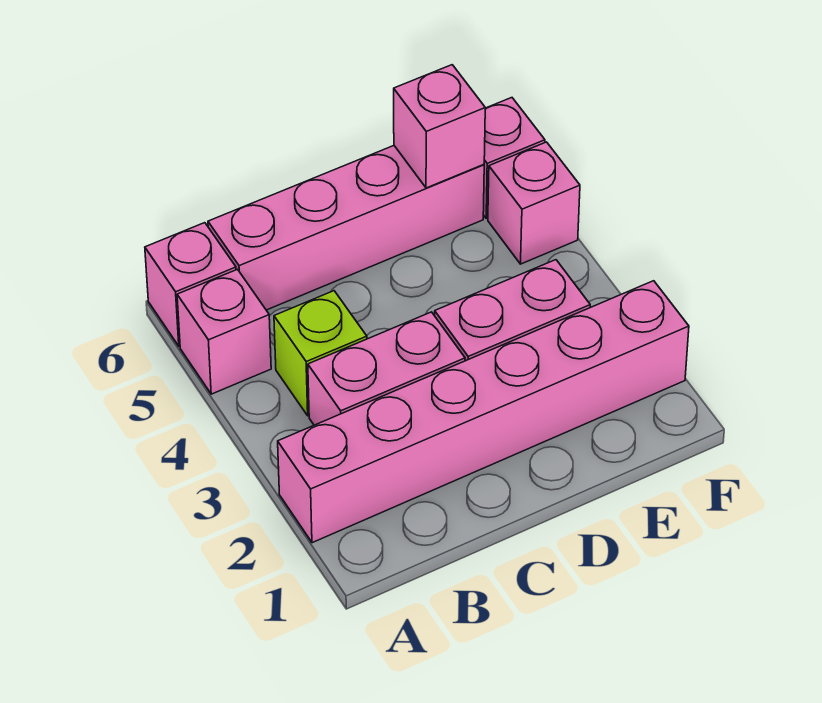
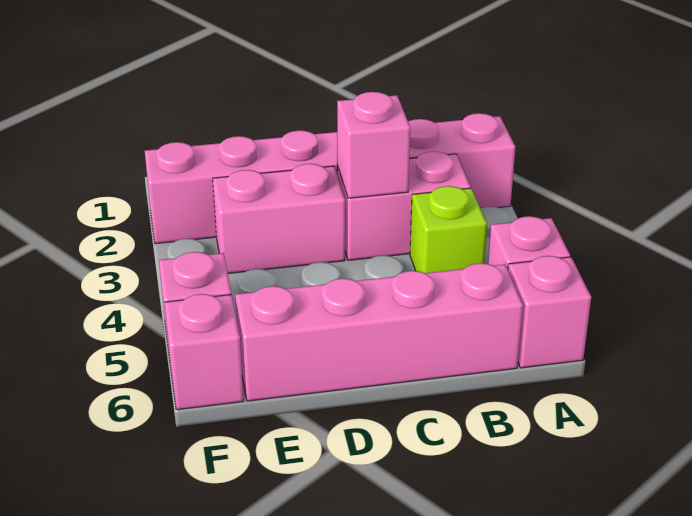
pink brick E6 level 2 -> pink brick C3 level 2

